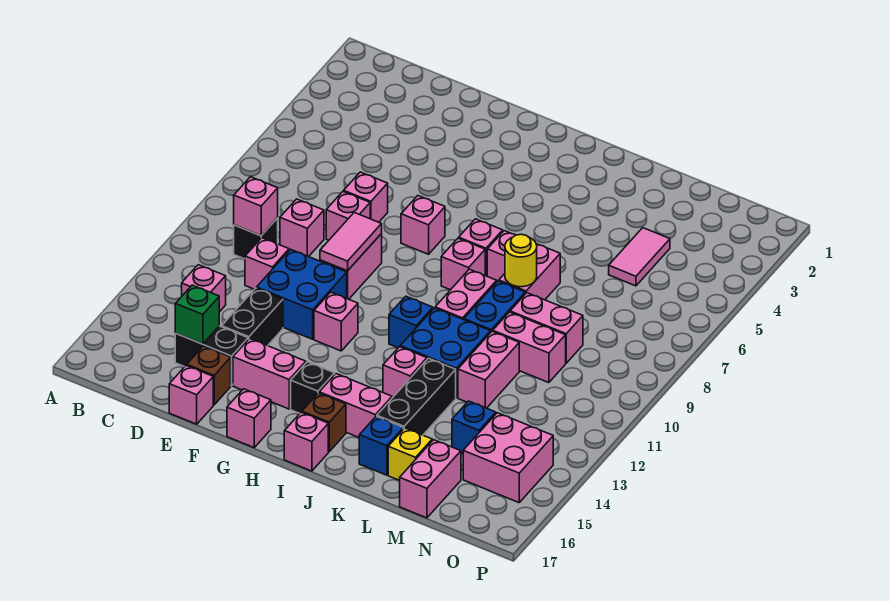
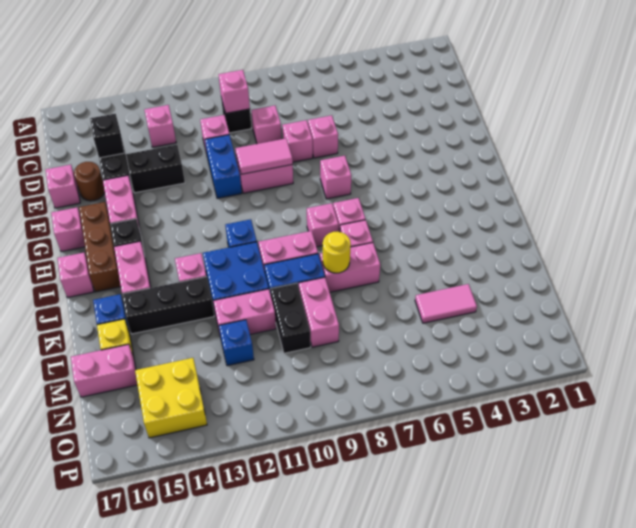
green brick D15 level 2 -> black brick D15 level 2
blue brick E11:F12 level 1 -> blue brick E11:F11 level 1
brown brick E16 level 1 -> brown round brick E16 level 1
pink brick G12 level 1 -> none
brown brick I16 level 1 -> brown brick G16:I16 level 1
pink brick L10:M10 level 1 -> black brick L10:M10 level 1
blue brick M14 level 1 -> blue brick M12 level 1
pink brick N14:O15 level 1 -> yellow brick N14:O15 level 1

